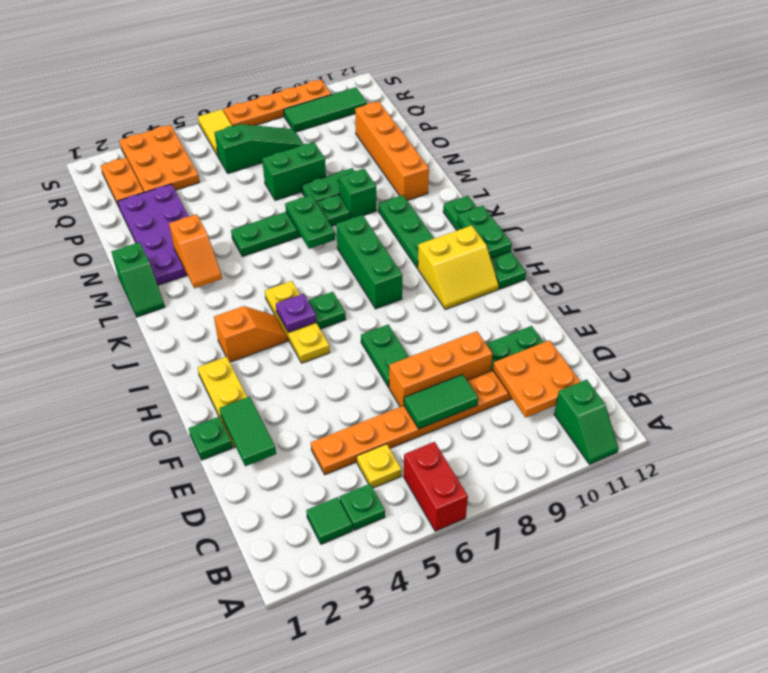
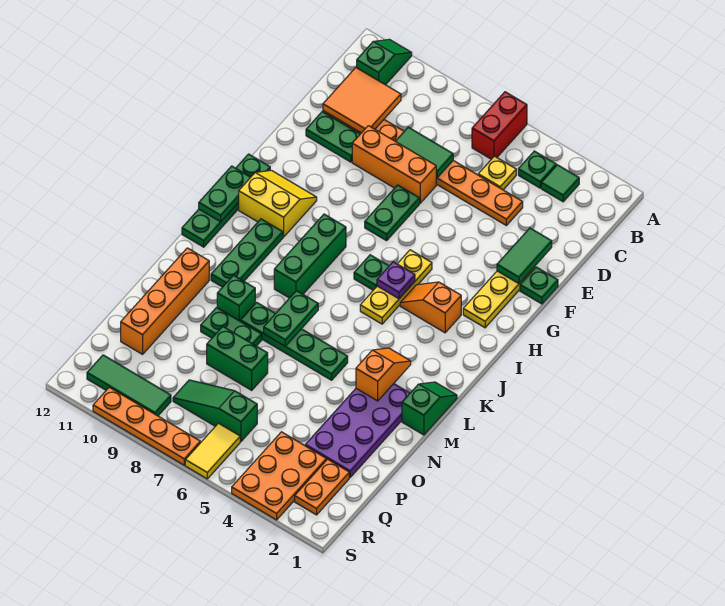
orange plate C10:D11 level 2 -> orange tile C10:D11 level 2

